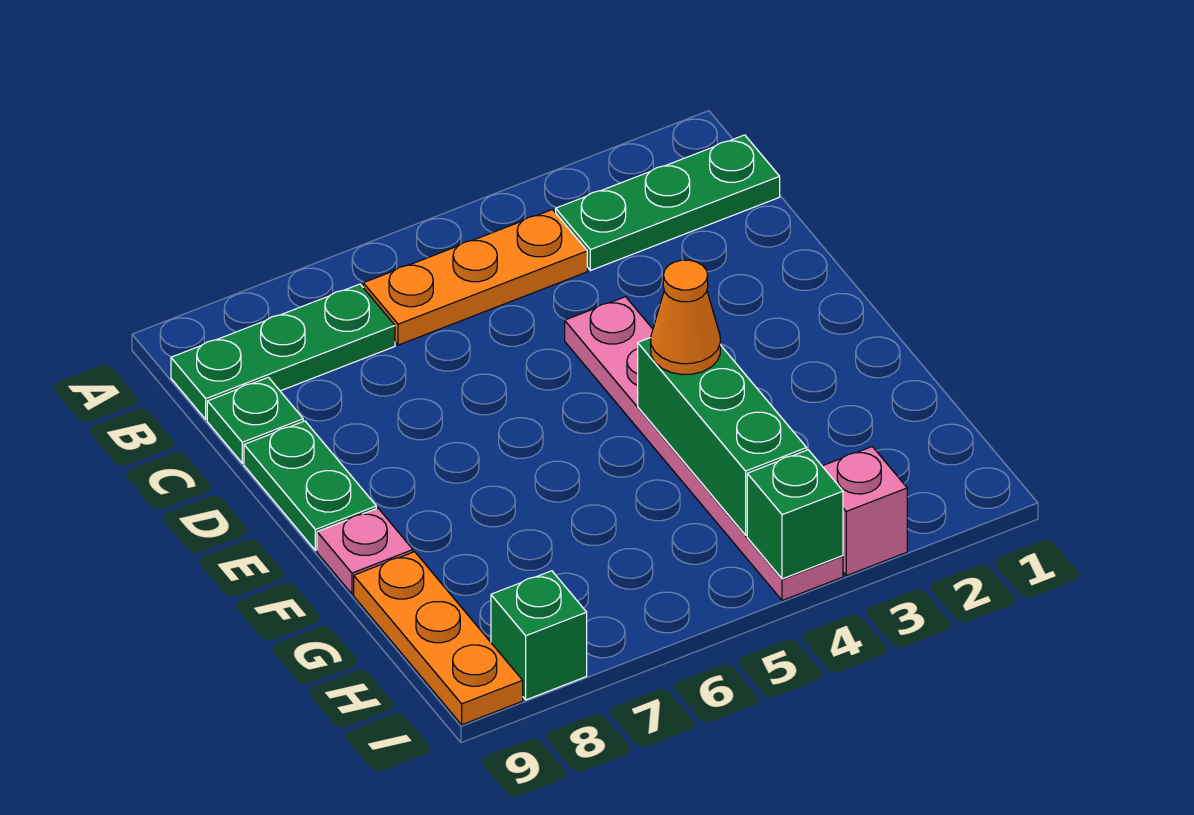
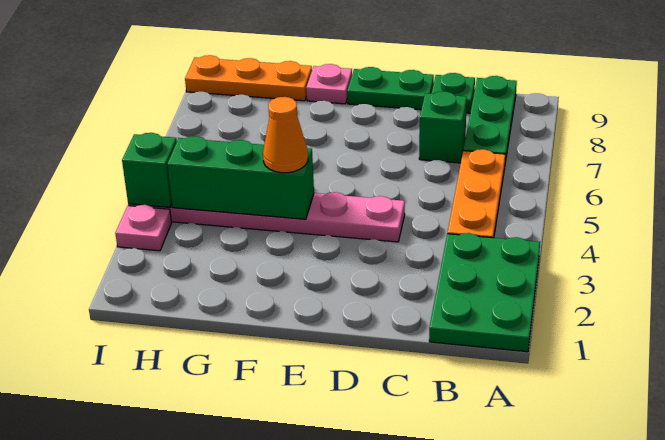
green plate B1:B3 level 1 -> green plate A1:B3 level 1
pink brick I3 level 1 -> pink plate I3 level 1
green brick I8 level 1 -> green brick C7 level 1

